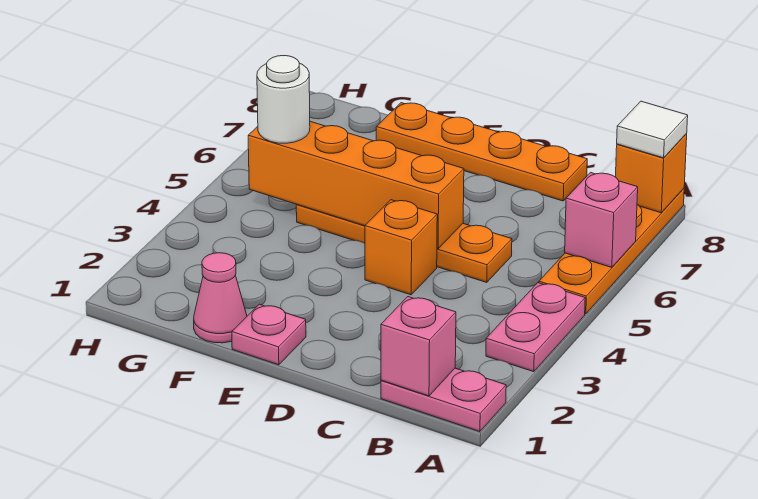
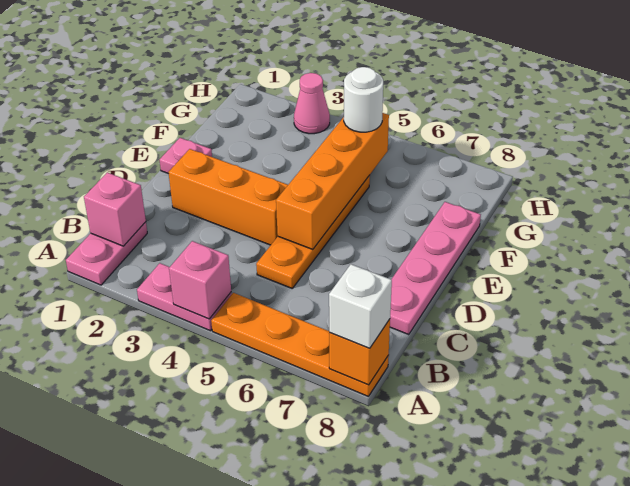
pink brick A6 level 2 -> pink brick A4 level 2
white tile A8 level 3 -> white brick A8 level 3
orange plate C8:F8 level 1 -> pink plate C8:F8 level 1
orange brick D4 level 1 -> orange brick D2:D4 level 1
pink cone F1 level 1 -> pink cone H3 level 1

